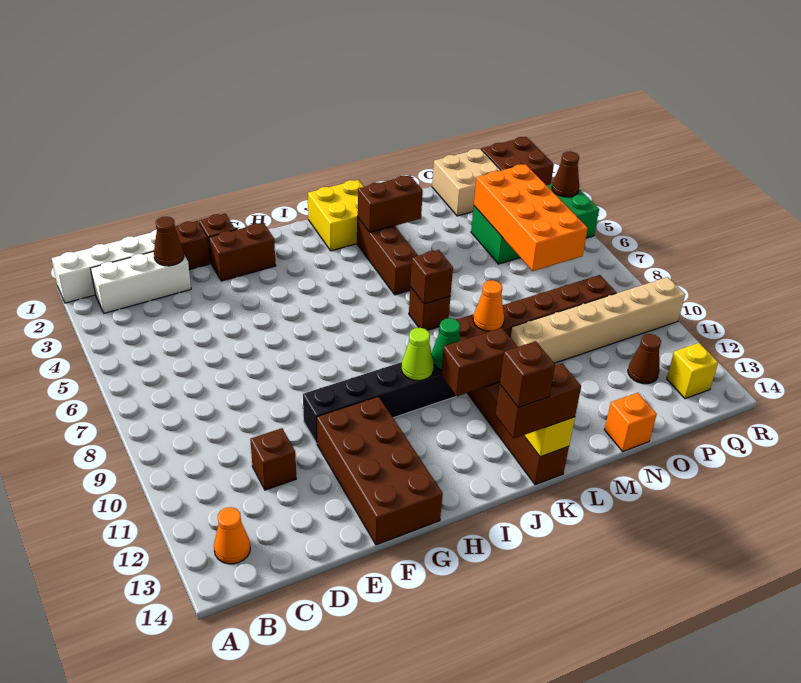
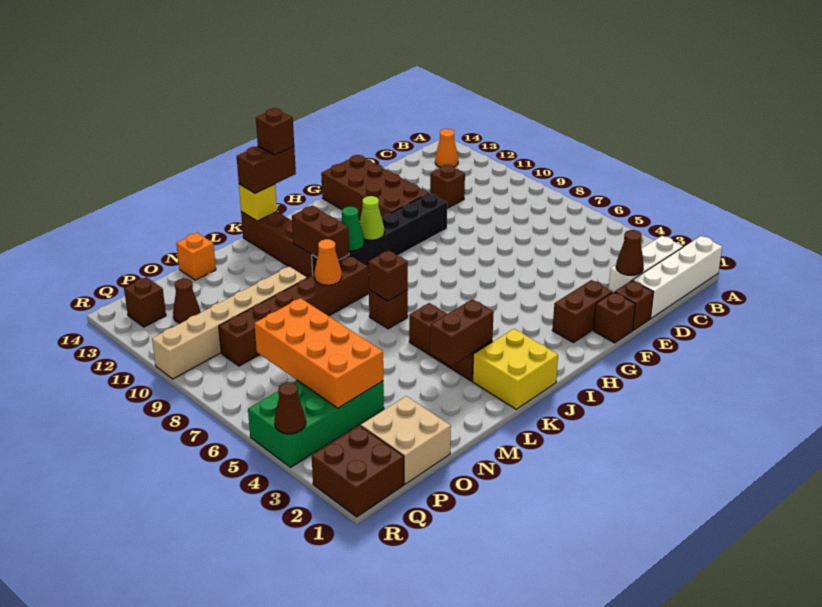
brown brick J11:K11 level 2 -> brown brick K10:K11 level 2
yellow brick Q13 level 1 -> brown brick Q13 level 1

